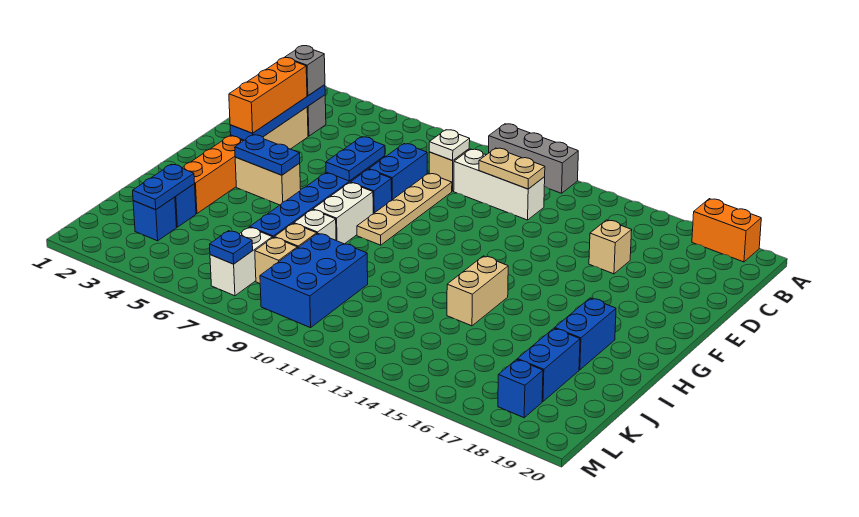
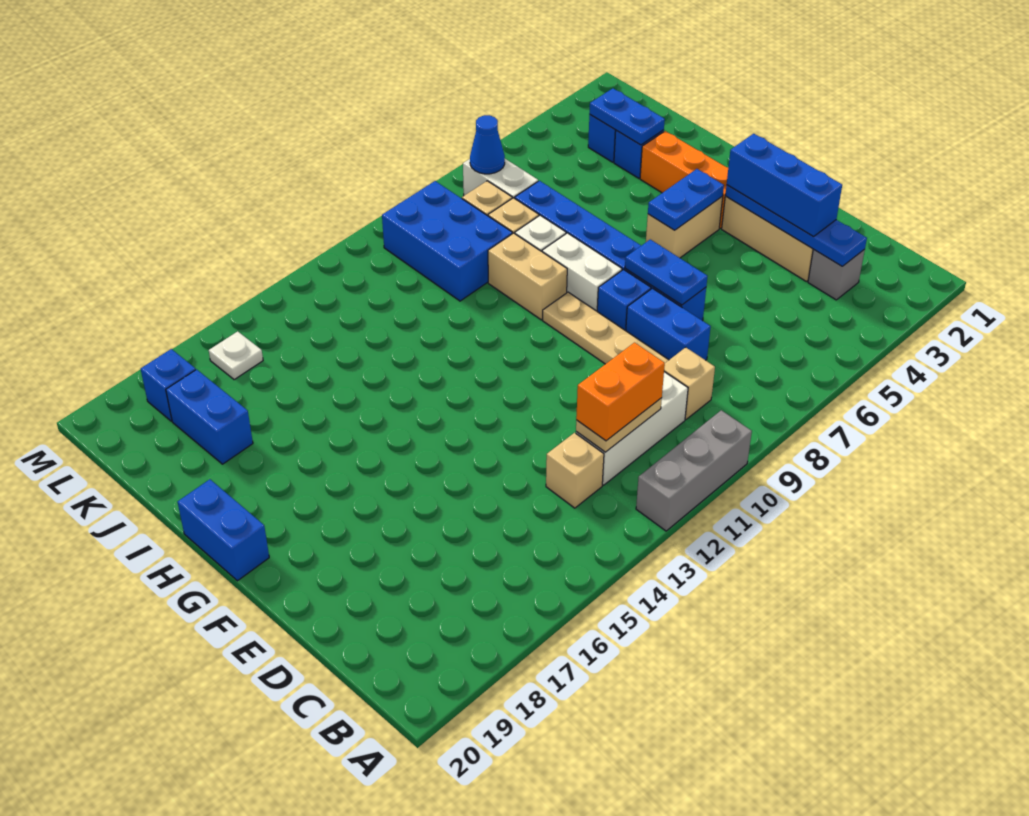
orange brick A18:A19 level 1 -> orange brick C11:C12 level 3
grey brick C3 level 3 -> none
white plate C9 level 2 -> white plate L16 level 1
orange brick D3:F3 level 3 -> blue brick D3:F3 level 3
tan brick D16 level 1 -> tan brick C13 level 1
tan brick H14:I14 level 1 -> tan brick H9:I9 level 1
blue brick H18:I18 level 1 -> blue brick G20:H20 level 1
blue plate L7 level 2 -> blue cone L7 level 2

